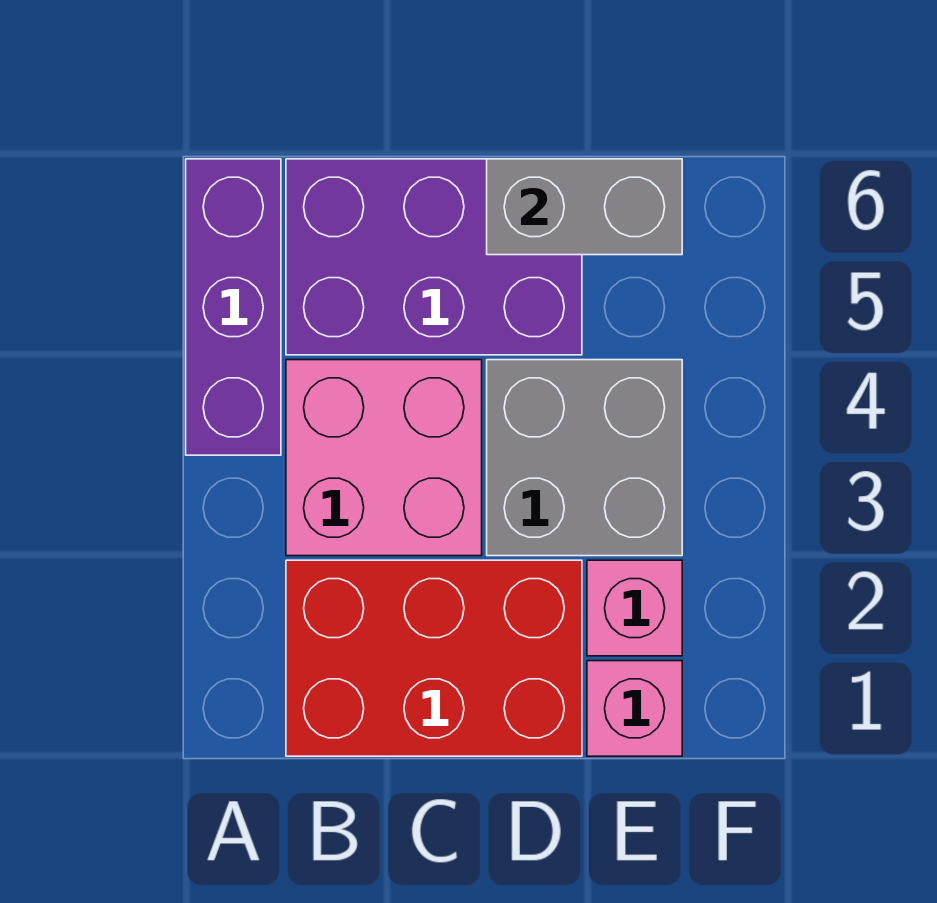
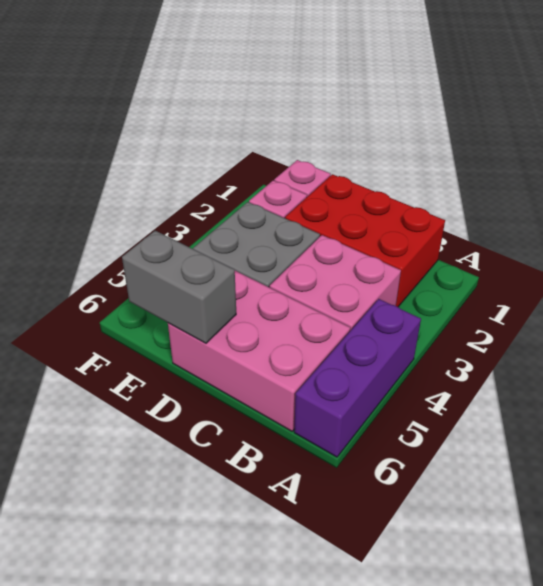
purple brick B5:D6 level 1 -> pink brick B5:D6 level 1

